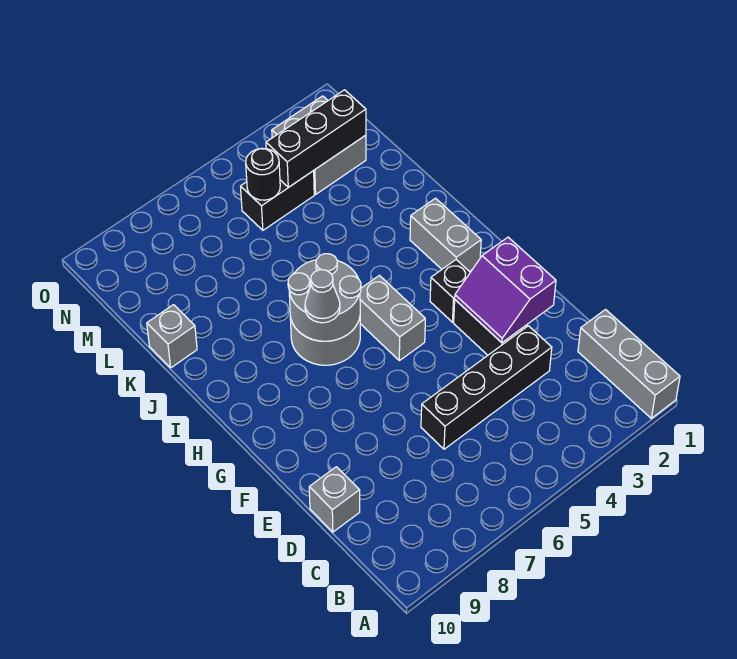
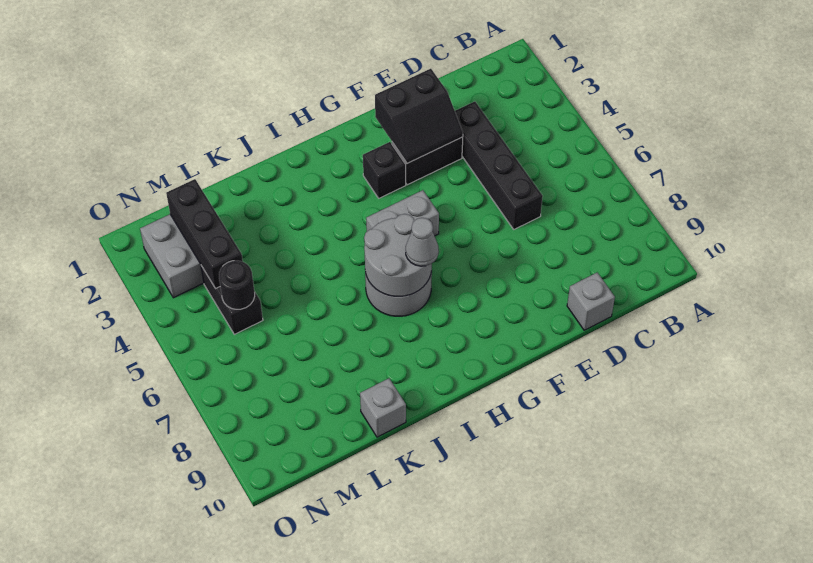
grey brick A1:C1 level 1 -> none
purple slope E2:F3 level 2 top 2 -> black slope E2:F3 level 2 top 2
grey brick H2:I2 level 1 -> none

